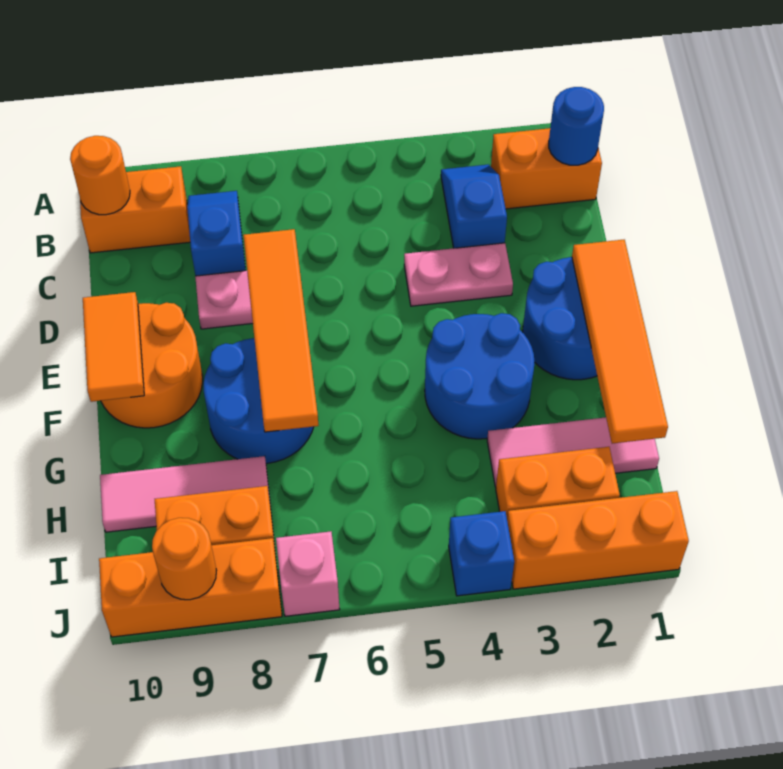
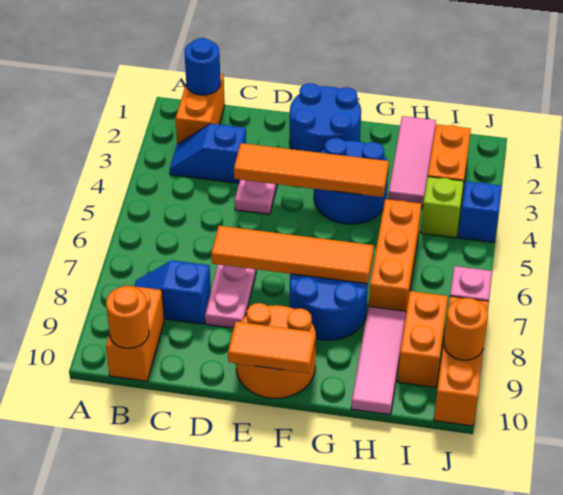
orange tile E1:H1 level 2 -> orange tile D4:G4 level 2
none -> lime brick I4 level 1
orange brick J1:J3 level 1 -> orange brick H5:H7 level 1

